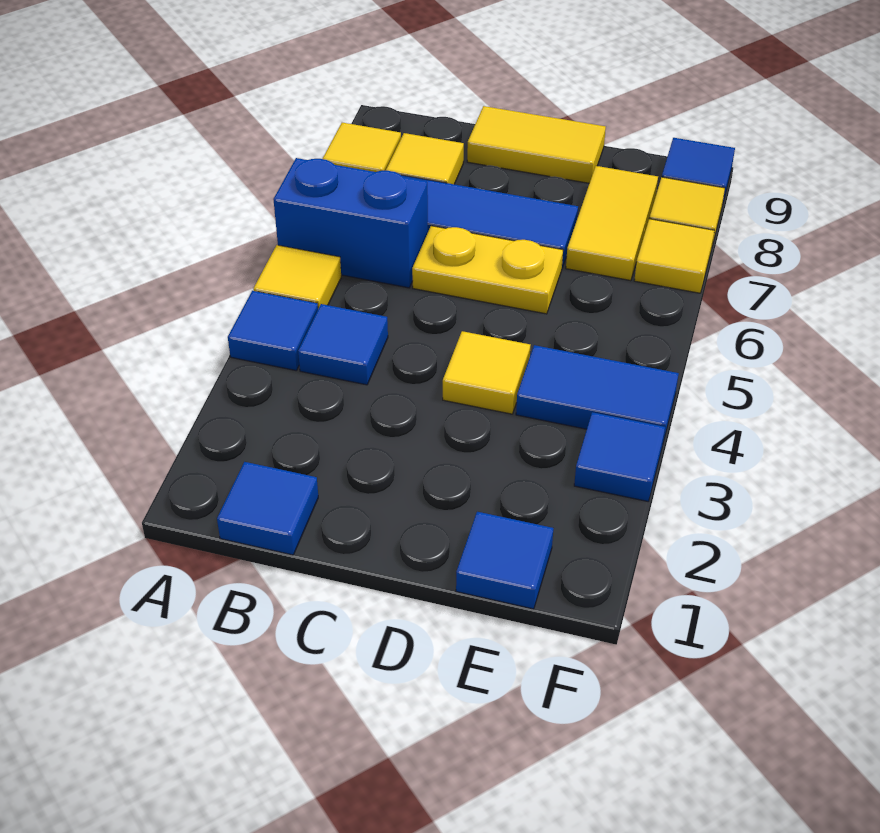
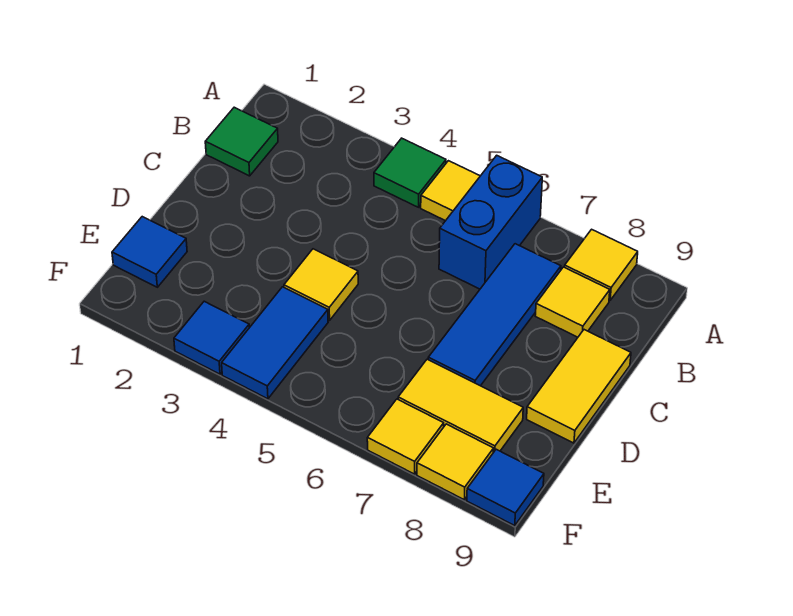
blue tile A4 level 1 -> green tile A4 level 1
blue tile B1 level 1 -> green tile B1 level 1
blue tile B4 level 1 -> none
yellow plate C6:D6 level 1 -> none

